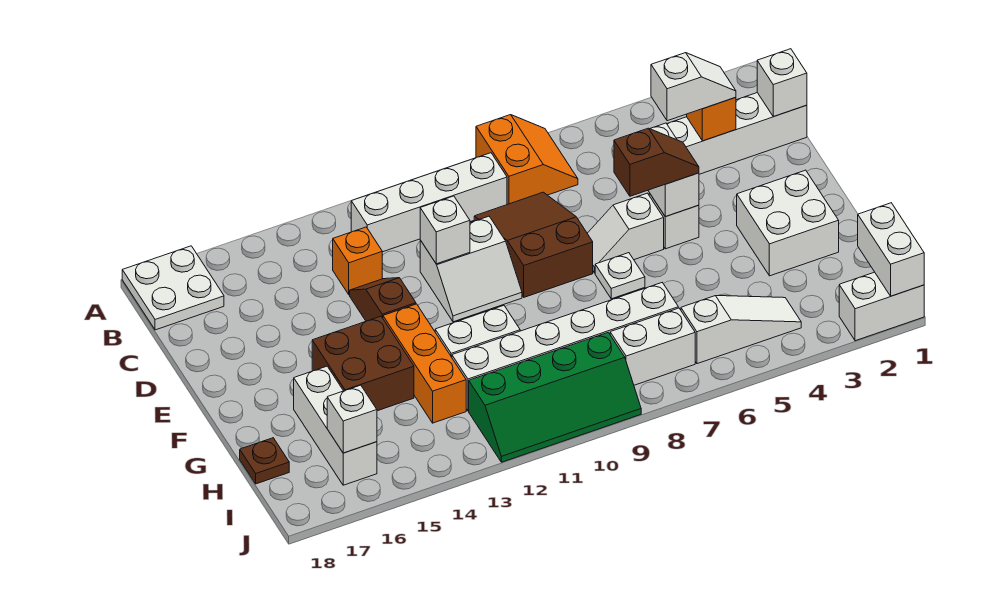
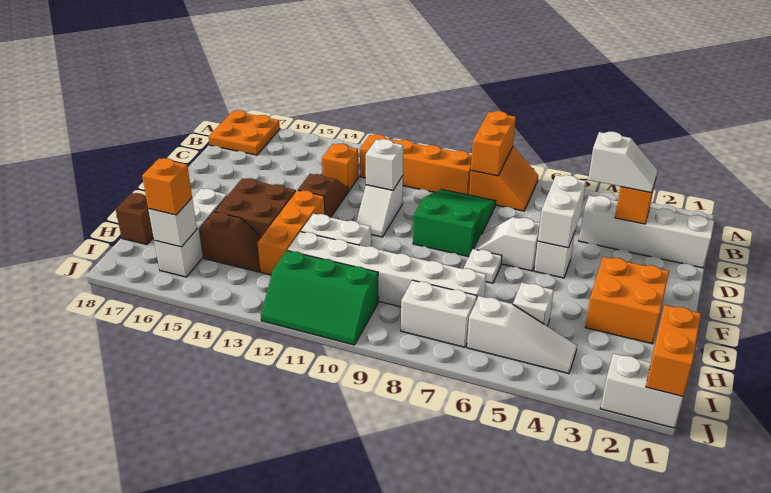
none -> orange brick A8:B8 level 2
white plate A17:B18 level 1 -> orange plate A17:B18 level 1
white brick B9:B12 level 1 -> orange brick B9:B12 level 1
white brick C1 level 2 -> white brick H5 level 1
brown slope C8:E9 level 1 top E -> green slope C8:E9 level 1 top E
white slope D10:E11 level 1 top D -> white slope D11:E11 level 1 top D
brown slope E5:E6 level 3 top 6 -> brown slope H14:H15 level 1 top 15
white brick F2:G3 level 1 -> orange brick F2:G3 level 1
brown plate H18 level 1 -> brown brick H18 level 1
white brick I1:J1 level 2 -> orange brick I1:J1 level 2
green slope I9:J12 level 1 top I -> green slope I10:J12 level 1 top I
none -> orange brick I16 level 3

